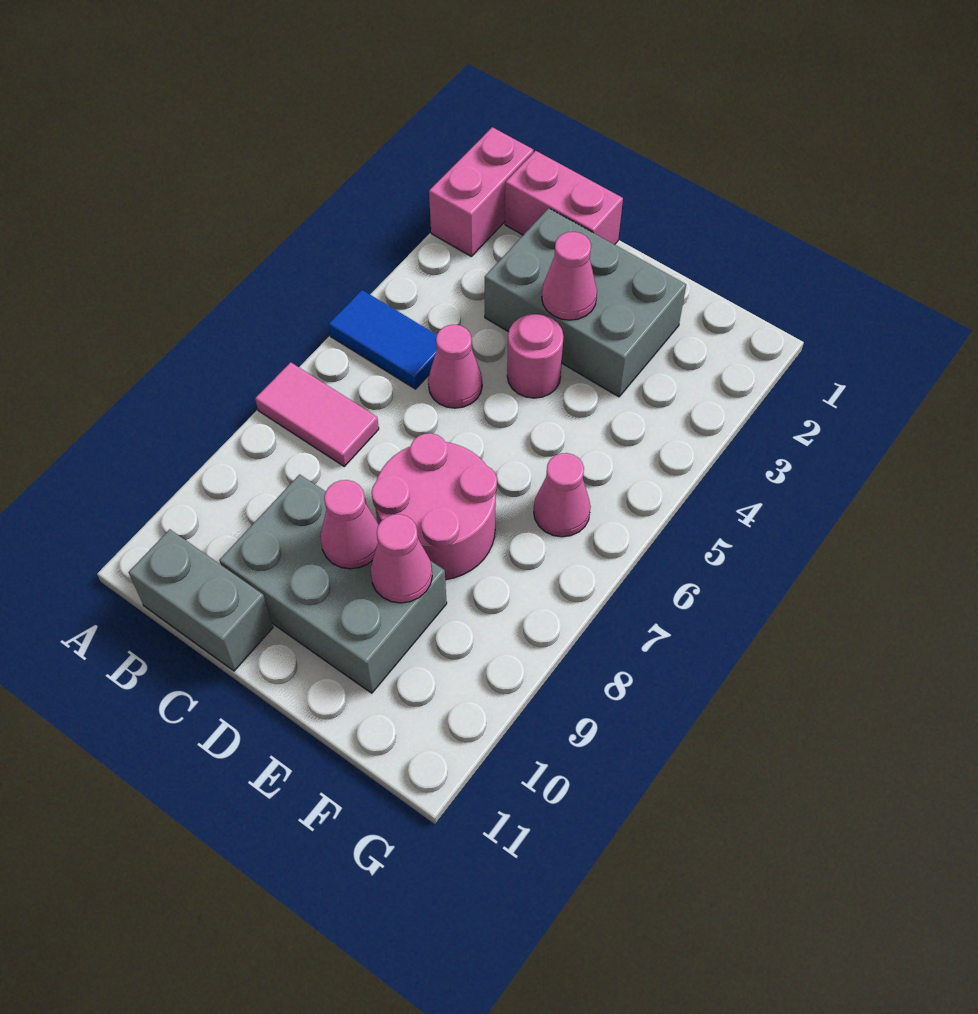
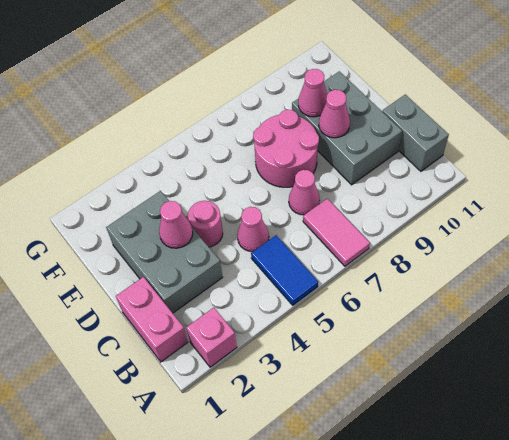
pink brick A1:A2 level 1 -> pink brick A2 level 1
pink cone F6 level 1 -> pink cone C7 level 1

